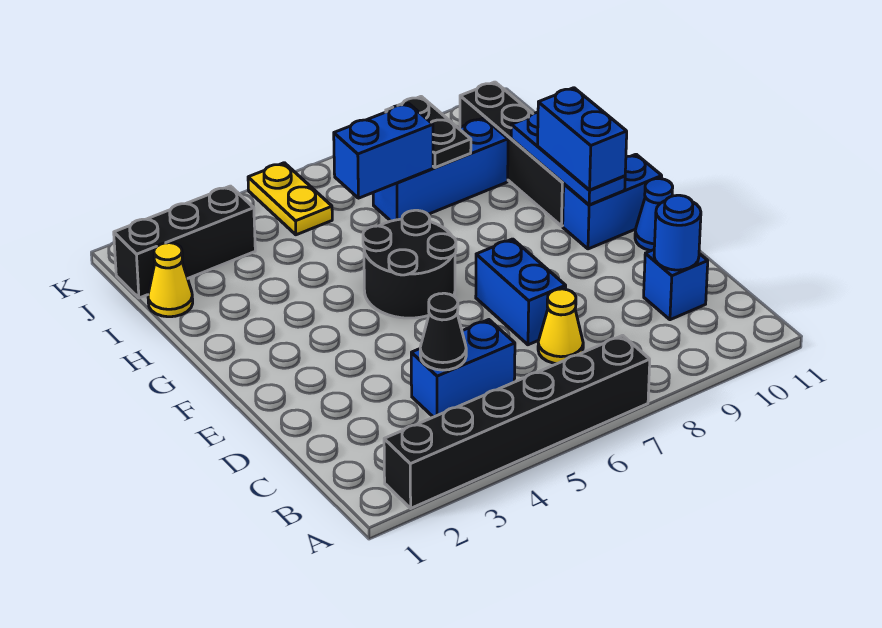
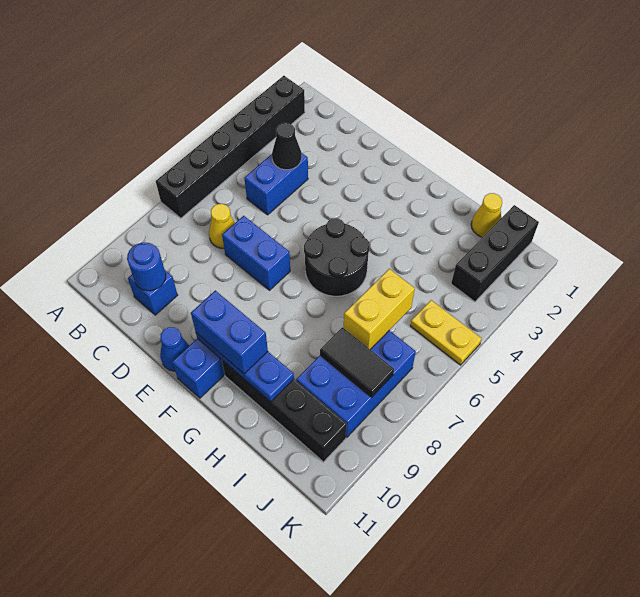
blue brick I6:I7 level 2 -> yellow brick I6:I7 level 2
blue brick I7:I9 level 1 -> blue brick I7:J9 level 1
black plate I8:J8 level 2 -> black tile I8:J8 level 2

